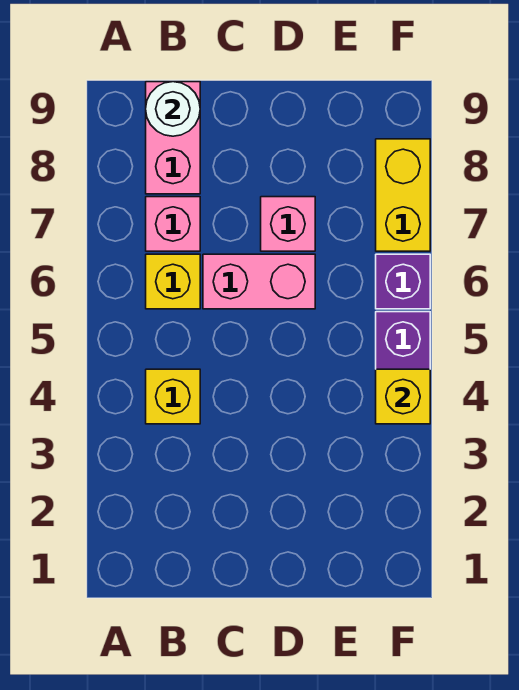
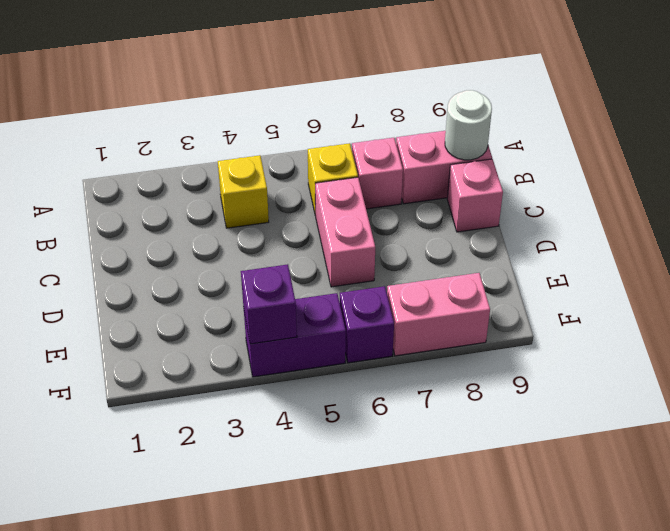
pink brick D7 level 1 -> pink brick C9 level 1
yellow brick F4 level 2 -> purple brick F4 level 2
yellow brick F7:F8 level 1 -> pink brick F7:F8 level 1

